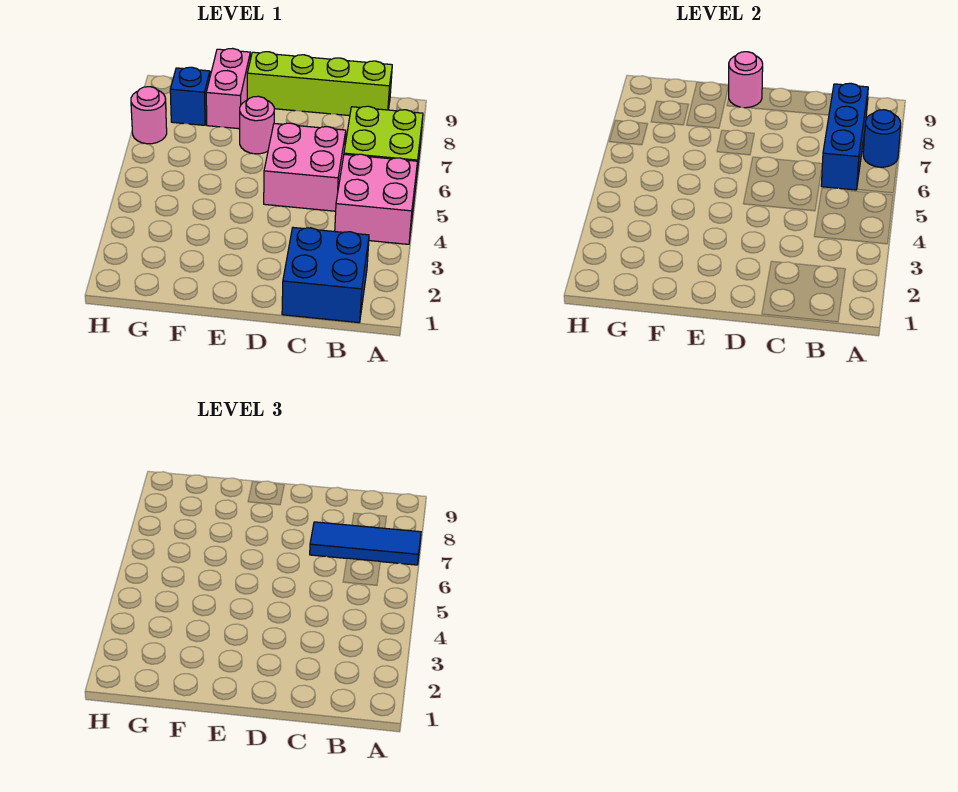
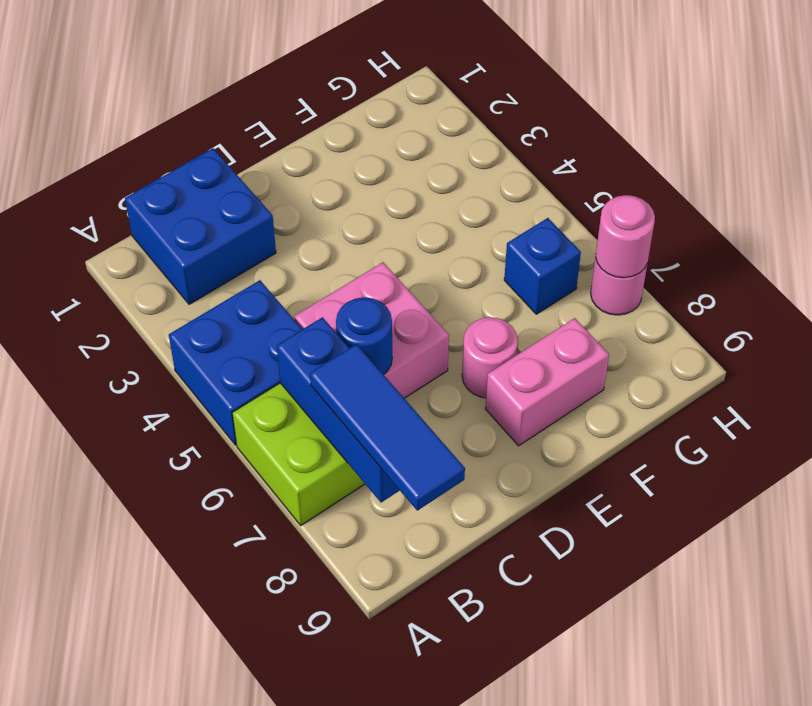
pink brick A4:B5 level 1 -> blue brick A4:B5 level 1
blue round brick A7 level 2 -> blue round brick C6 level 2
blue tile A7:C7 level 3 -> blue tile B7:B9 level 3
lime brick B9:E9 level 1 -> none
pink round brick E9 level 2 -> pink round brick H7 level 2
pink brick F8:F9 level 1 -> pink brick E8:F8 level 1
blue brick G8 level 1 -> blue brick G6 level 1

